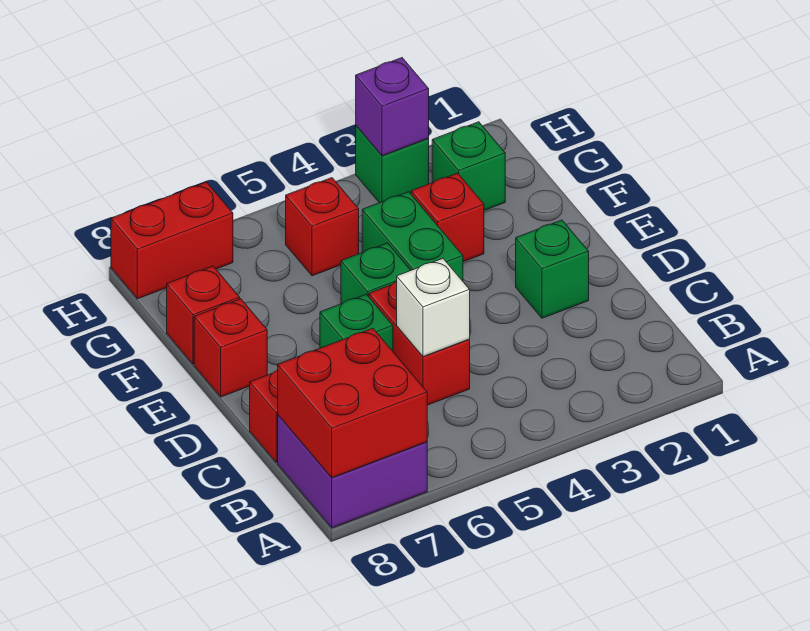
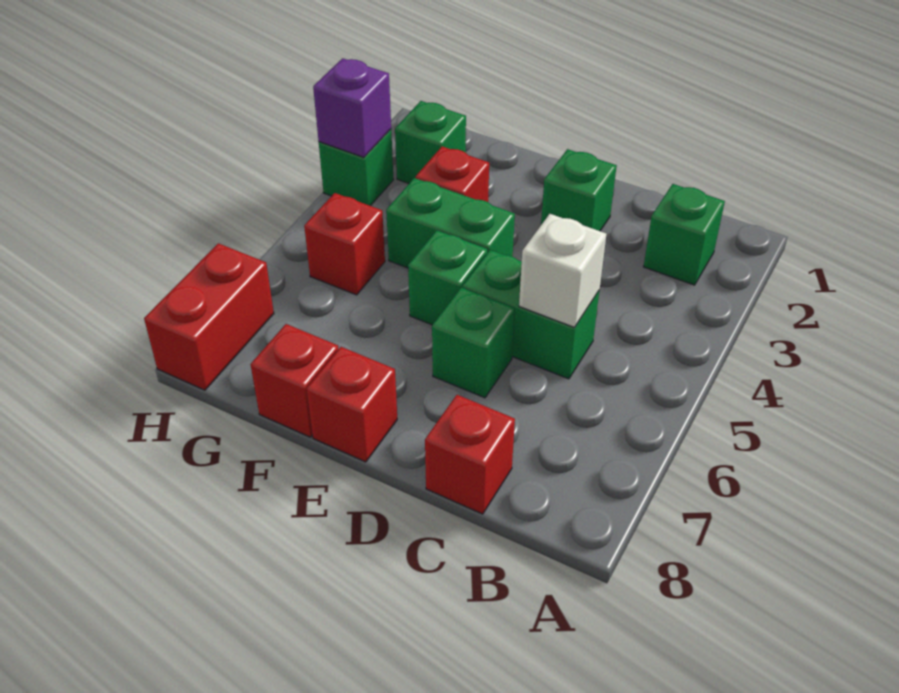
purple brick A7:B8 level 1 -> none
red brick A7:B8 level 2 -> none
none -> green brick B2 level 1
red brick C5:D5 level 1 -> green brick C5:D5 level 1

